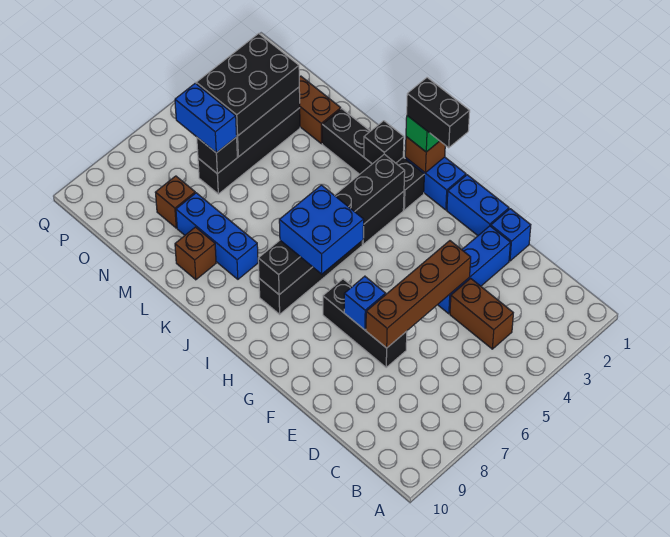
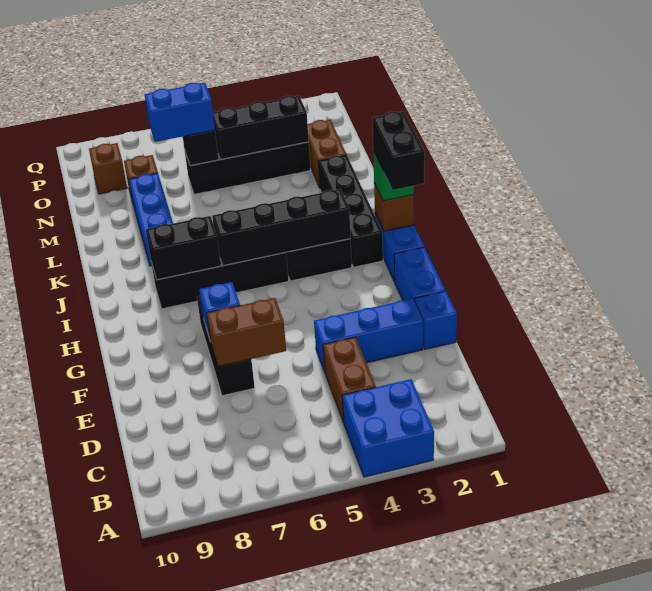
brown brick E4:E7 level 2 -> brown brick E6:E7 level 2
blue brick H6:I7 level 3 -> blue brick A3:B4 level 1
black brick J2 level 2 -> none
brown brick L9 level 1 -> brown brick O9 level 1
black brick N3:O5 level 3 -> none
blue brick N6:O6 level 3 -> blue brick N6:N7 level 3

